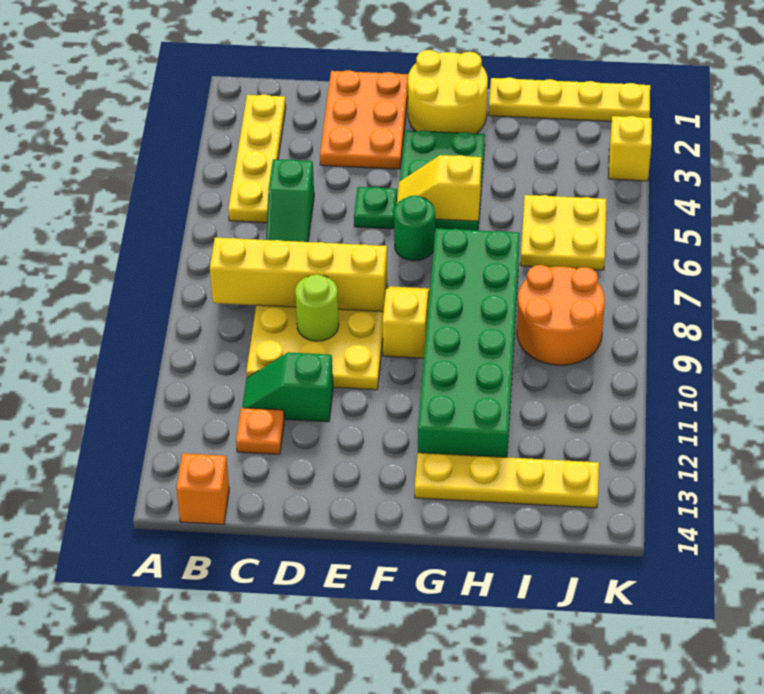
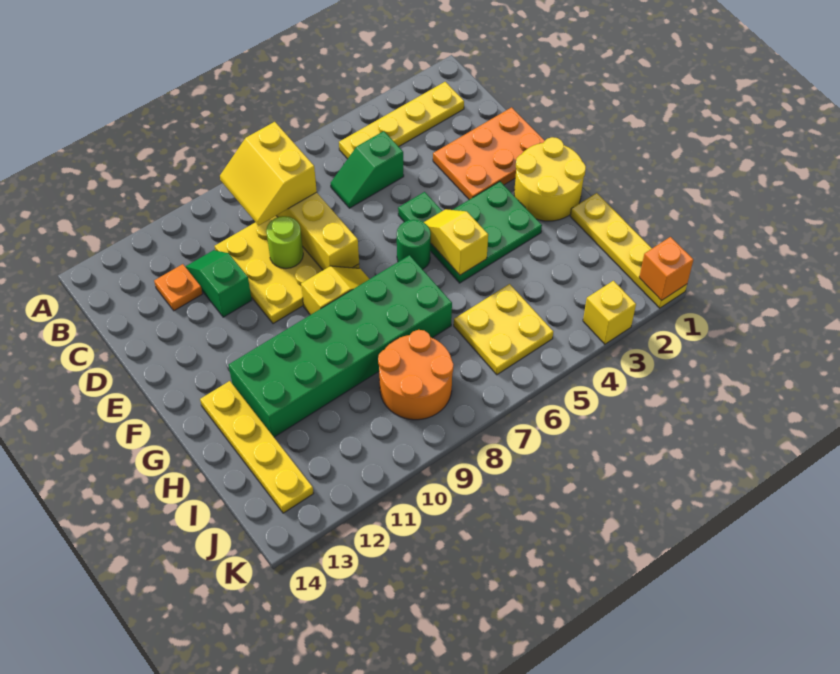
none -> yellow slope B8:C9 level 3 top 8
orange brick B14 level 1 -> orange brick K1 level 2

